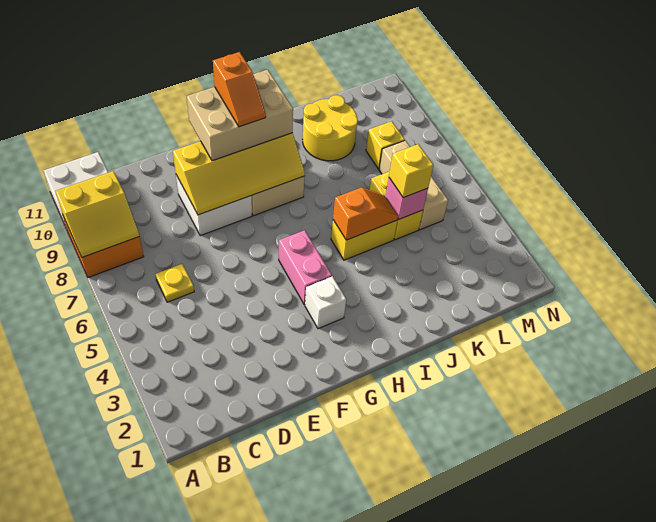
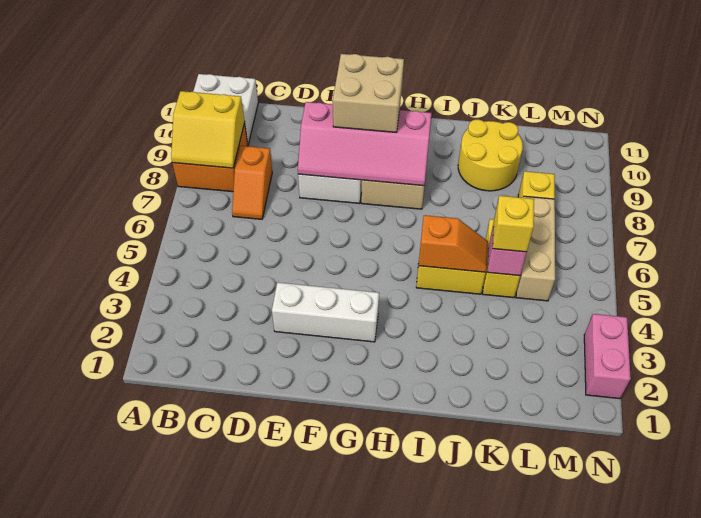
yellow plate C6 level 1 -> none
yellow slope E8:H9 level 2 top 9 -> pink slope E8:H9 level 2 top 9
tan brick F9:H10 level 3 -> tan brick F9:G10 level 3
white brick G3 level 1 -> white brick E3:G3 level 1
pink brick G4:G5 level 1 -> pink brick N2:N3 level 1
orange slope G9:G10 level 4 top 10 -> orange slope C7:C8 level 1 top 8

